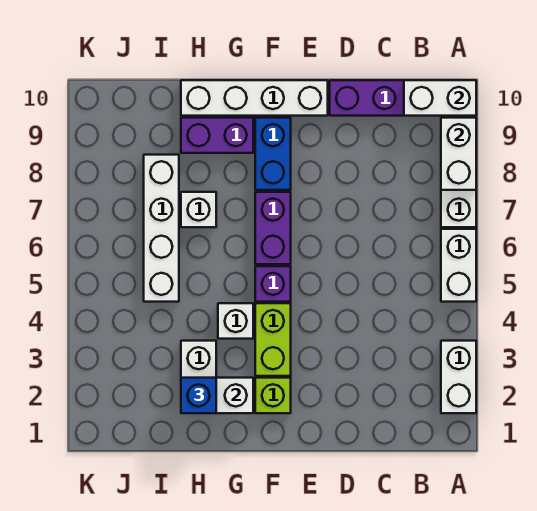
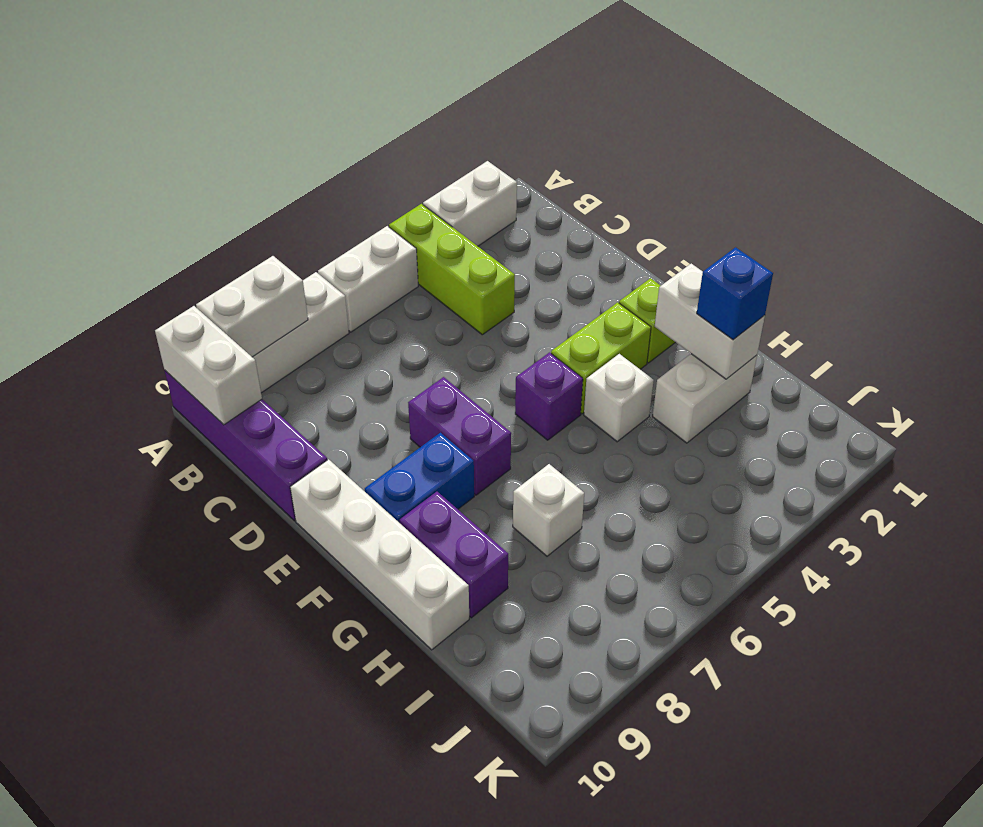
none -> lime brick A4:C4 level 1
purple brick F6:F7 level 1 -> purple brick E7:F7 level 1
white brick I5:I8 level 1 -> none

